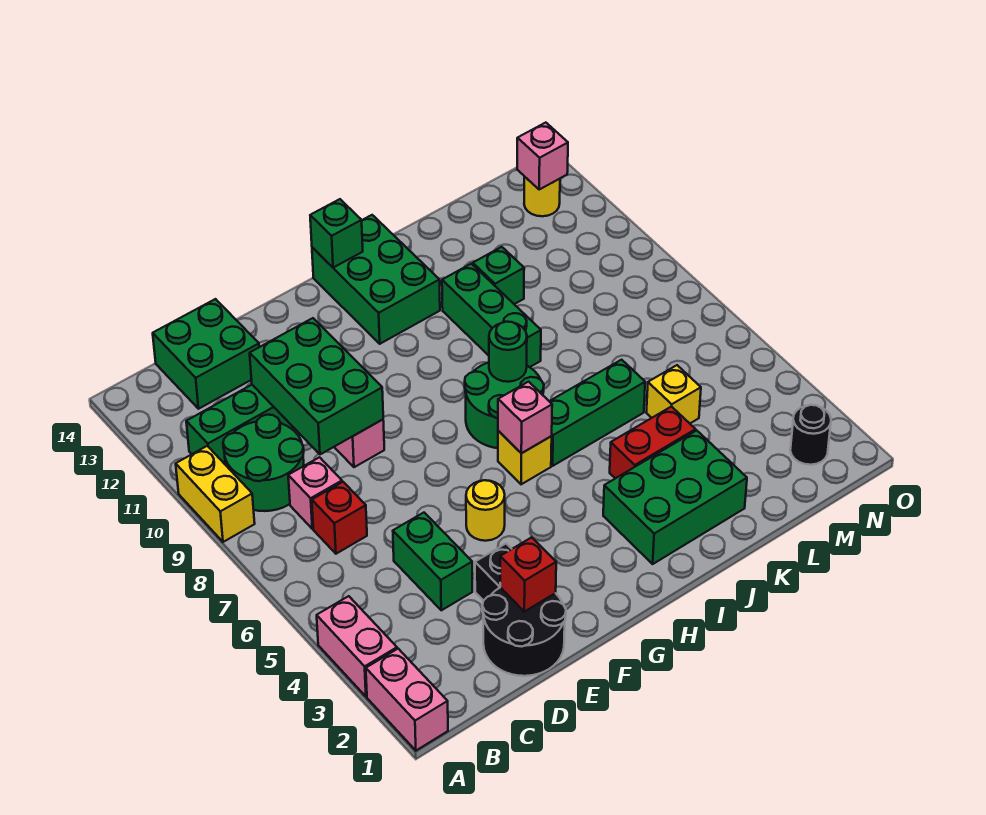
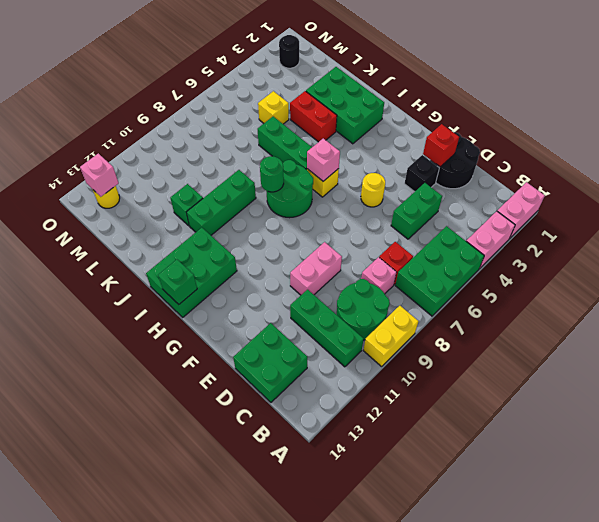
green brick D9:E11 level 2 -> green brick A5:B7 level 1

